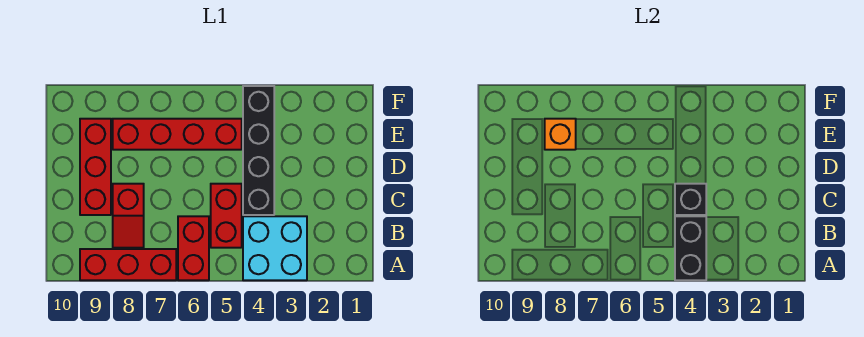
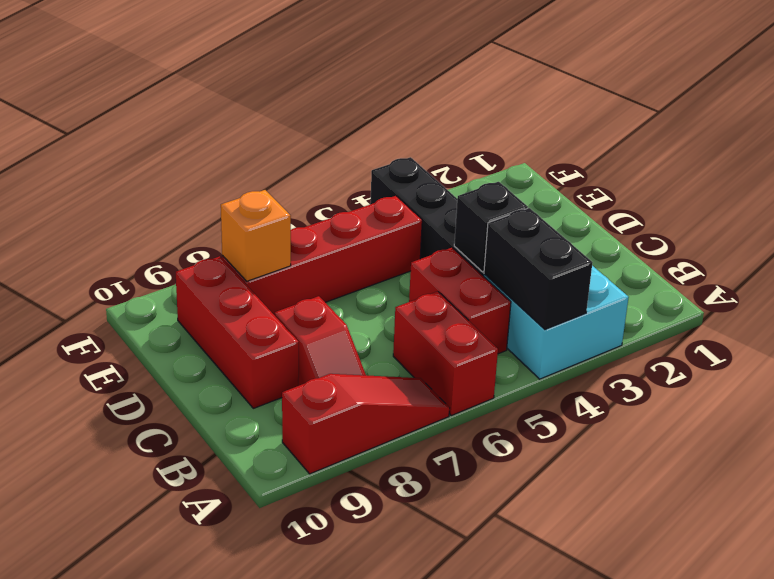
red brick A7:A9 level 1 -> red slope A7:A9 level 1 top 9

